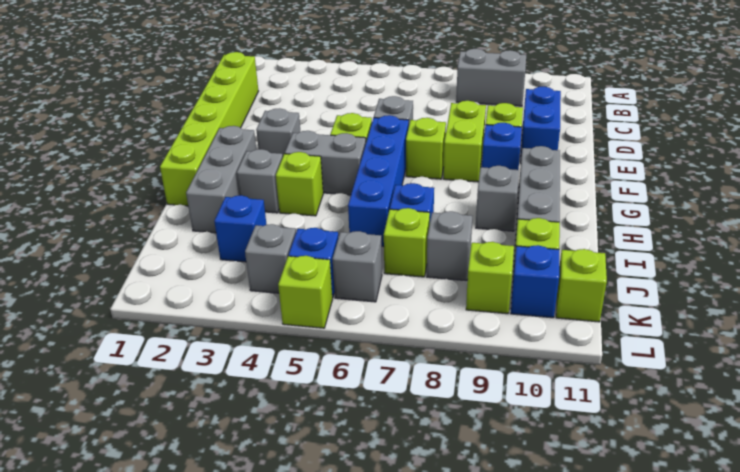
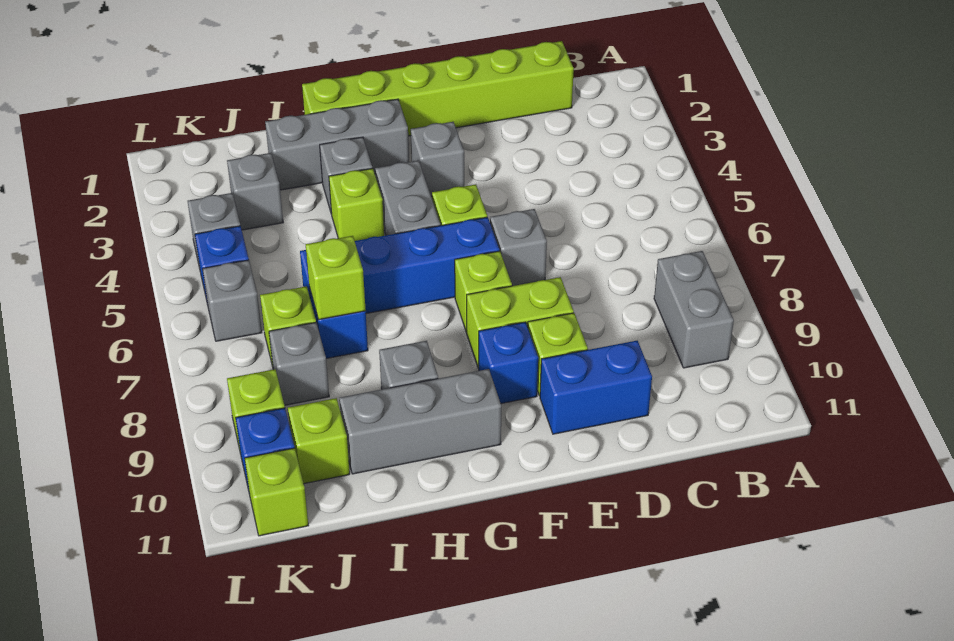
blue brick J3 level 1 -> grey brick J3 level 1
lime brick L5 level 1 -> lime brick I7 level 2

